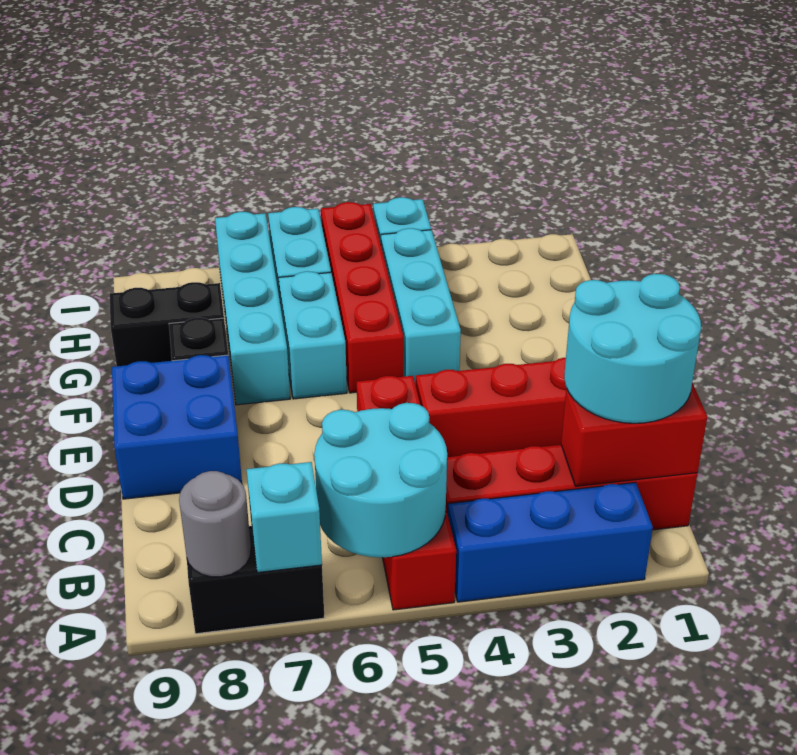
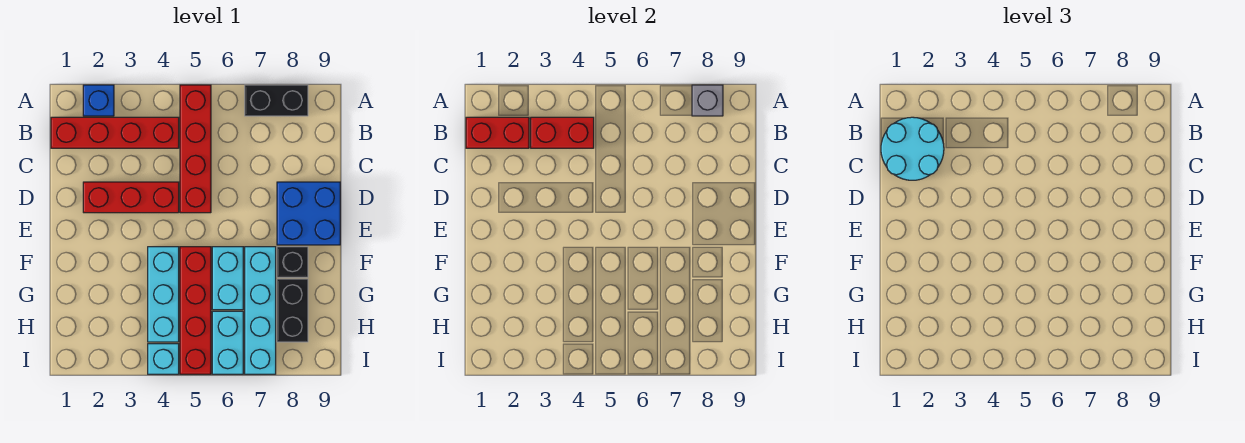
blue brick A2:A4 level 1 -> blue brick A2 level 1
cyan round brick A5:B6 level 2 -> none
cyan brick A7 level 2 -> none
grey round brick A8 level 2 -> grey brick A8 level 2
none -> red brick B3:B4 level 2
black brick G8:G9 level 1 -> black brick G8:H8 level 1

